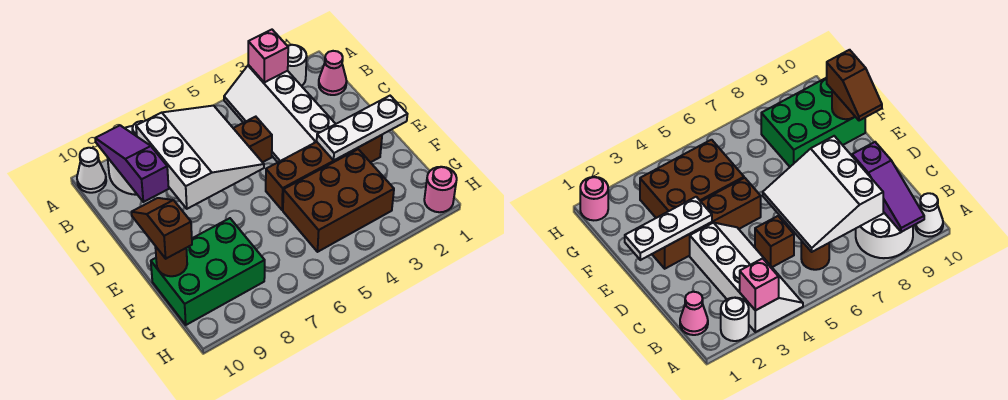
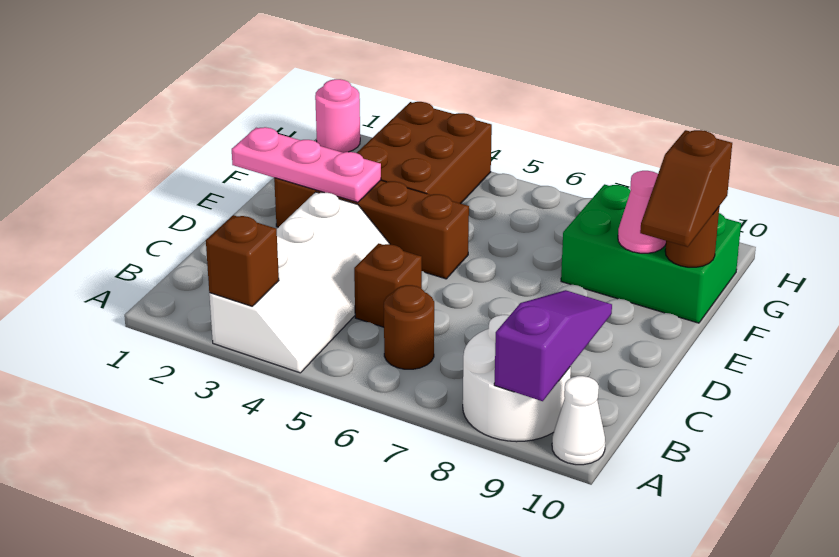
white round brick A2 level 1 -> none
pink brick A3 level 2 -> brown brick A3 level 2
purple slope A9:C9 level 2 top C -> purple slope A9:C9 level 2 top A
pink cone B1 level 1 -> pink cone F9 level 2
white slope B6:D8 level 2 top 8 -> none
white plate E1:E3 level 2 -> pink plate E1:E3 level 2
brown brick F3:G5 level 1 -> brown brick F3:H4 level 1

